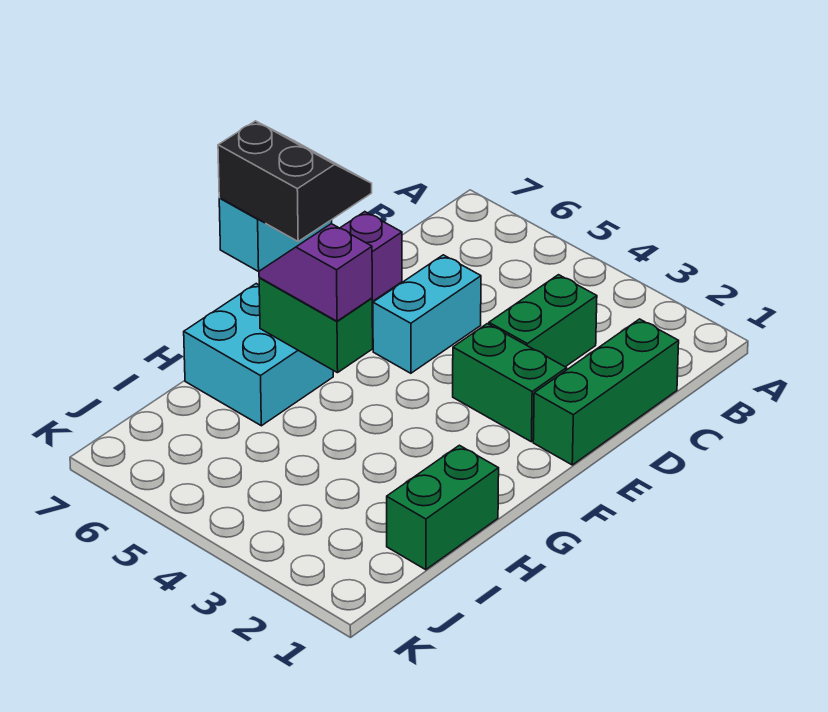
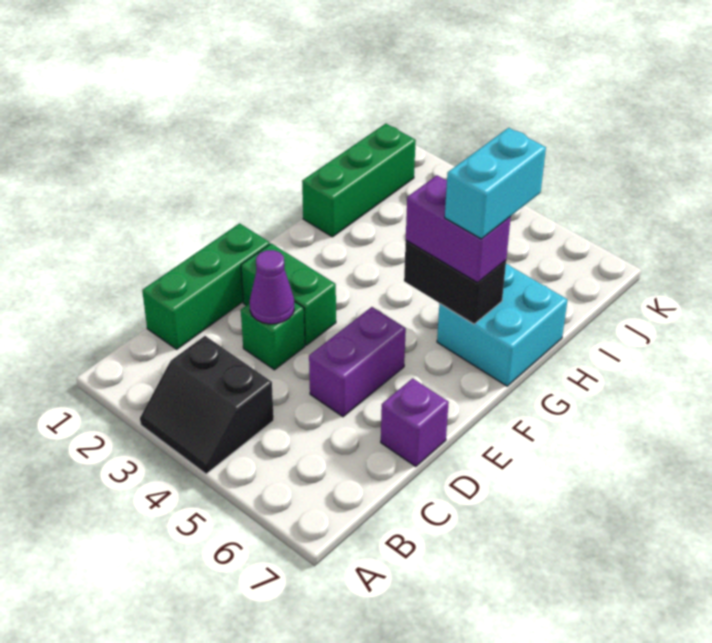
green brick C3:D3 level 1 -> green brick D3 level 1
none -> purple cone D3 level 2
cyan brick D5:E5 level 1 -> purple brick D5:E5 level 1
green brick G5:G6 level 2 -> black brick G5:G6 level 2
black slope G5:H6 level 5 top H -> black slope A3:B4 level 1 top B
green brick H1:I1 level 1 -> green brick H1:J1 level 1

